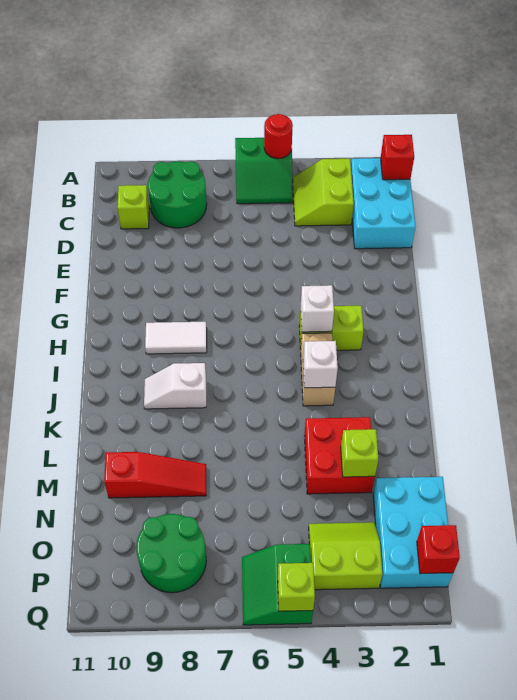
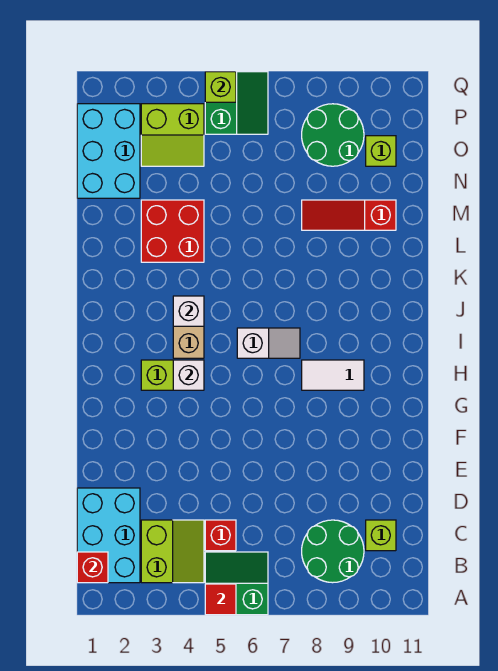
red round brick A5 level 2 -> red tile A5 level 2
white slope J8:J9 level 1 top 8 -> white slope I6:I7 level 1 top 6
lime brick M3 level 2 -> lime brick O10 level 1
red brick P1 level 2 -> red brick C5 level 1

